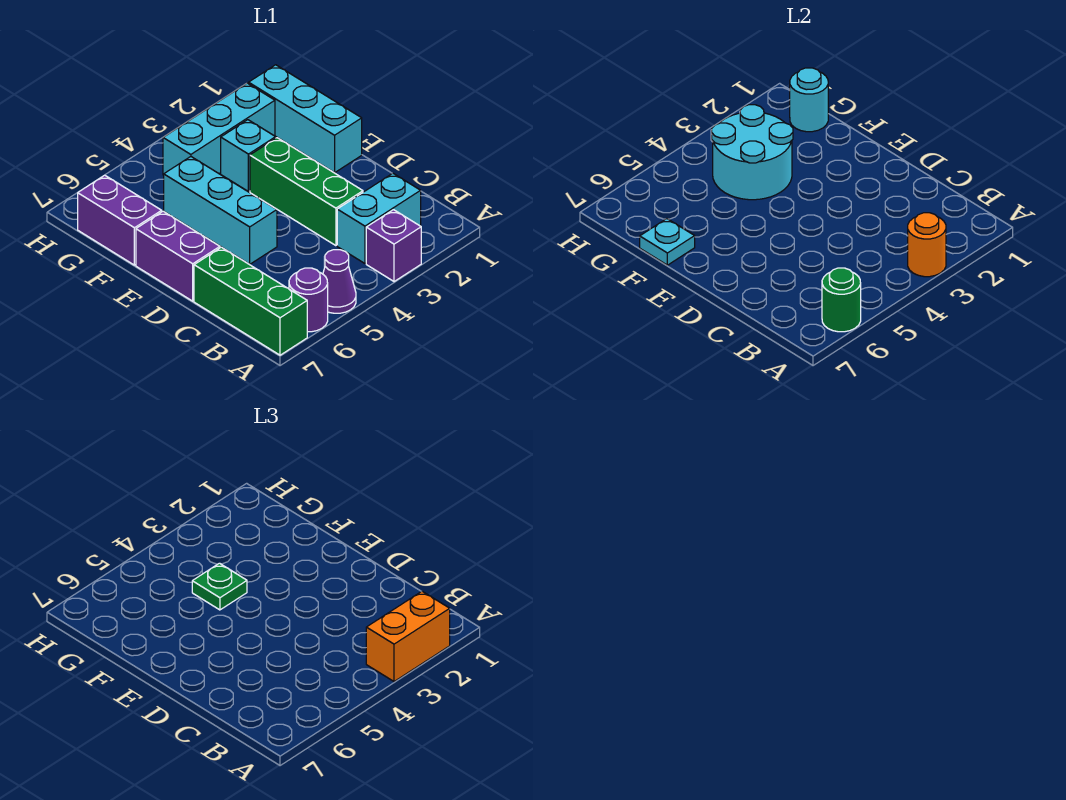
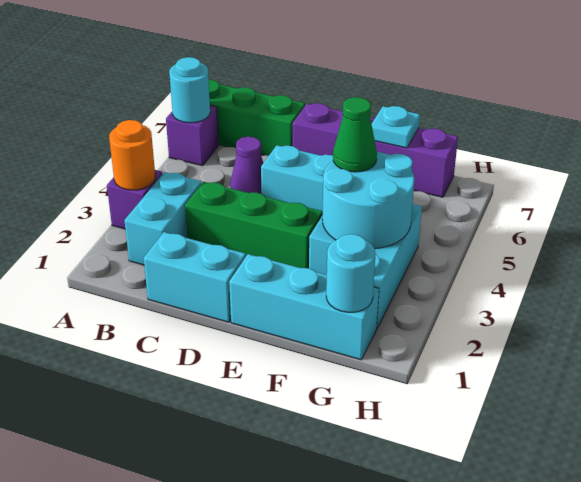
orange brick A2:A3 level 3 -> none
purple cone A5 level 1 -> purple cone C5 level 1
purple round brick A6 level 1 -> purple brick A6 level 1
green round brick A6 level 2 -> cyan round brick A6 level 2
none -> cyan brick C1:D1 level 1
green plate F4 level 3 -> green cone F4 level 3

